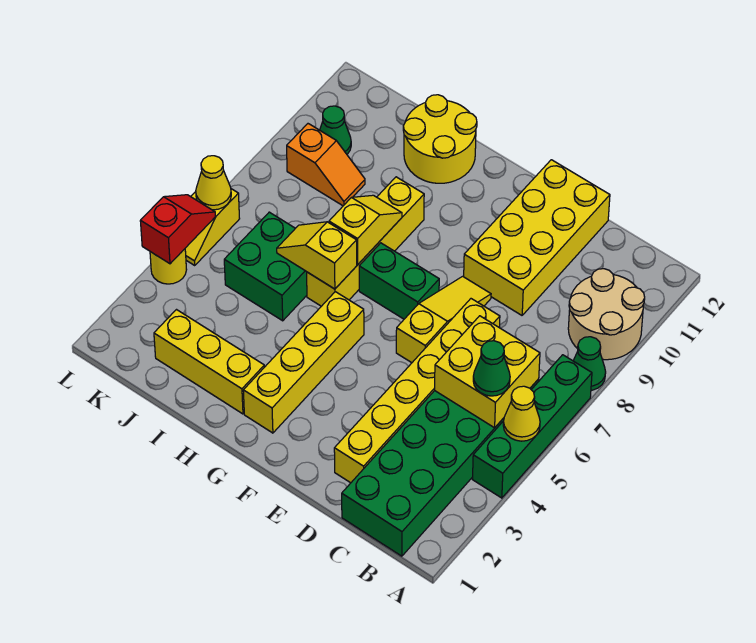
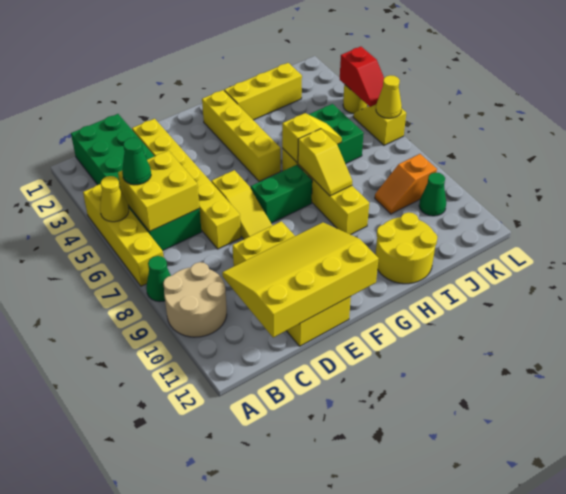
green brick A4:A7 level 1 -> yellow brick A4:A7 level 1
none -> yellow slope C10:F12 level 2 top 12

